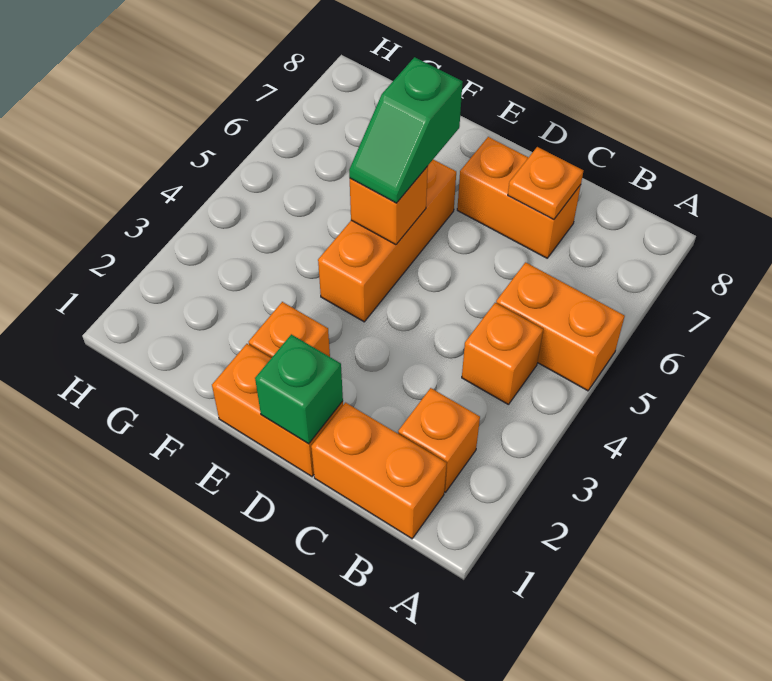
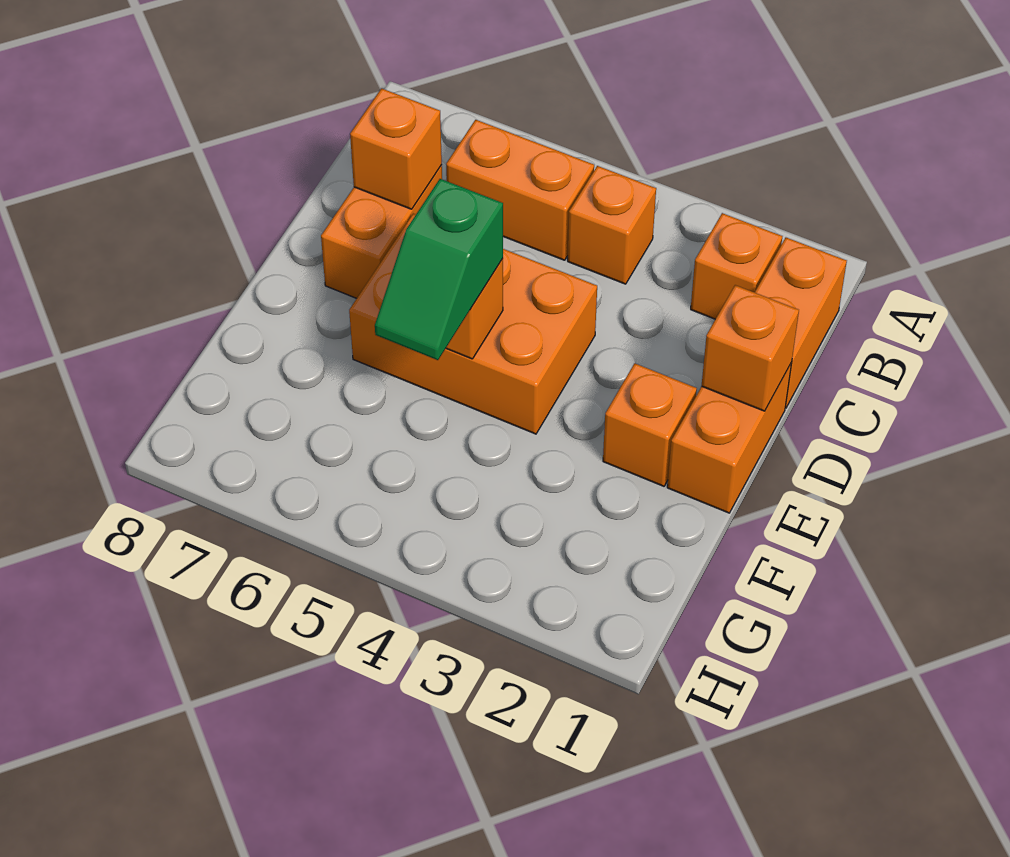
orange brick A5:B5 level 1 -> orange brick B5:B6 level 1
orange plate C7 level 2 -> orange brick C7 level 2
green brick D1 level 2 -> orange brick D1 level 2
orange brick E4:E6 level 1 -> orange brick D4:E6 level 1
green slope E5:E6 level 3 top 6 -> green slope E5:F5 level 3 top E

